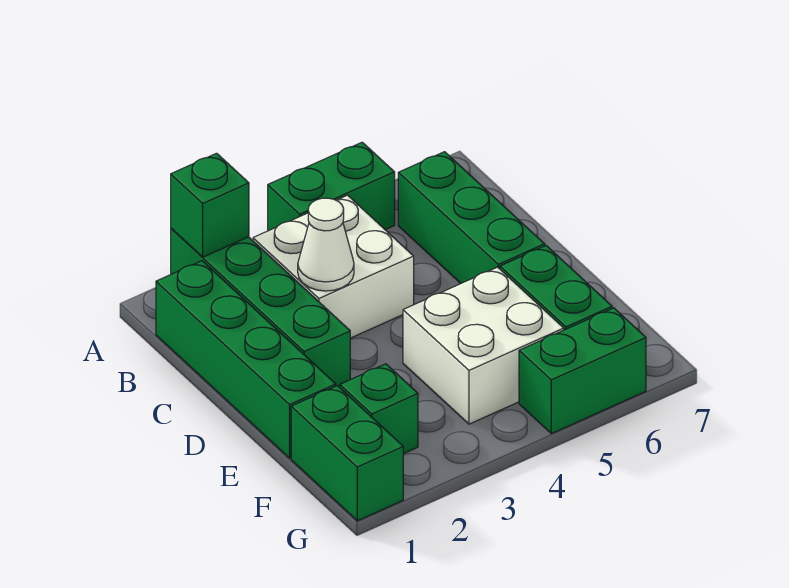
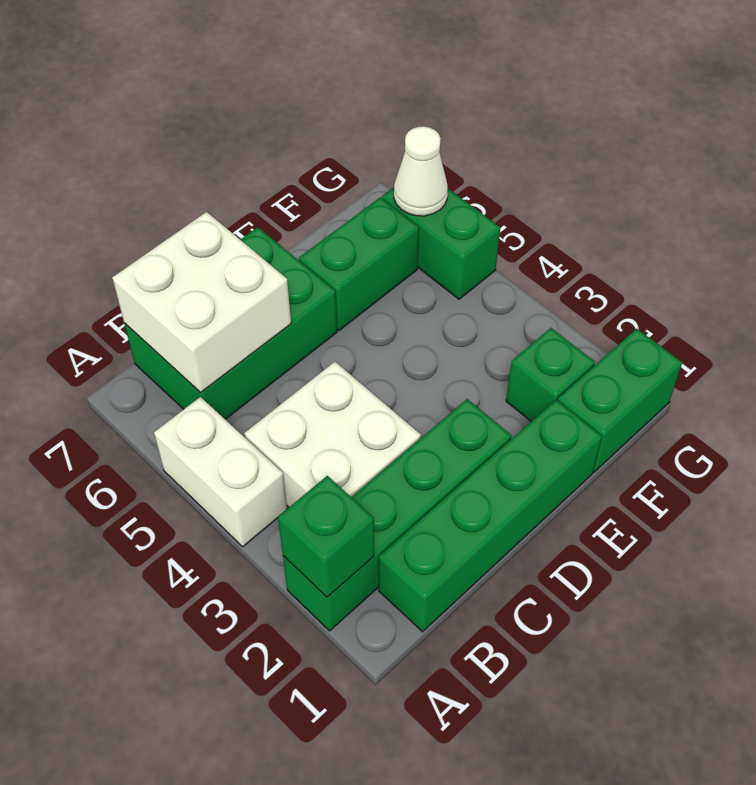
green brick A4:A5 level 1 -> white brick A4:A5 level 1
green brick B6:D6 level 1 -> green brick B6:D7 level 1
white cone C3 level 2 -> white cone G6 level 2
white brick E4:F5 level 1 -> white brick B6:C7 level 2

